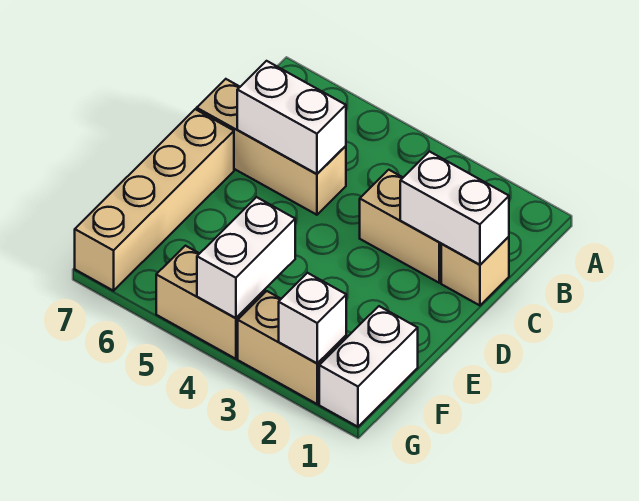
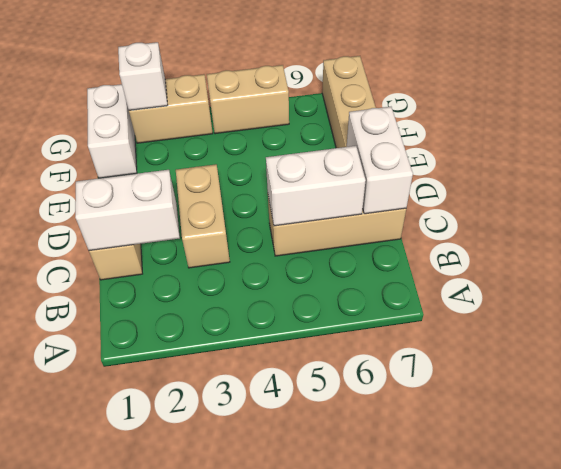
tan brick C2:C3 level 1 -> tan brick C3:D3 level 1
white brick F4:G4 level 2 -> white brick C7:D7 level 2

